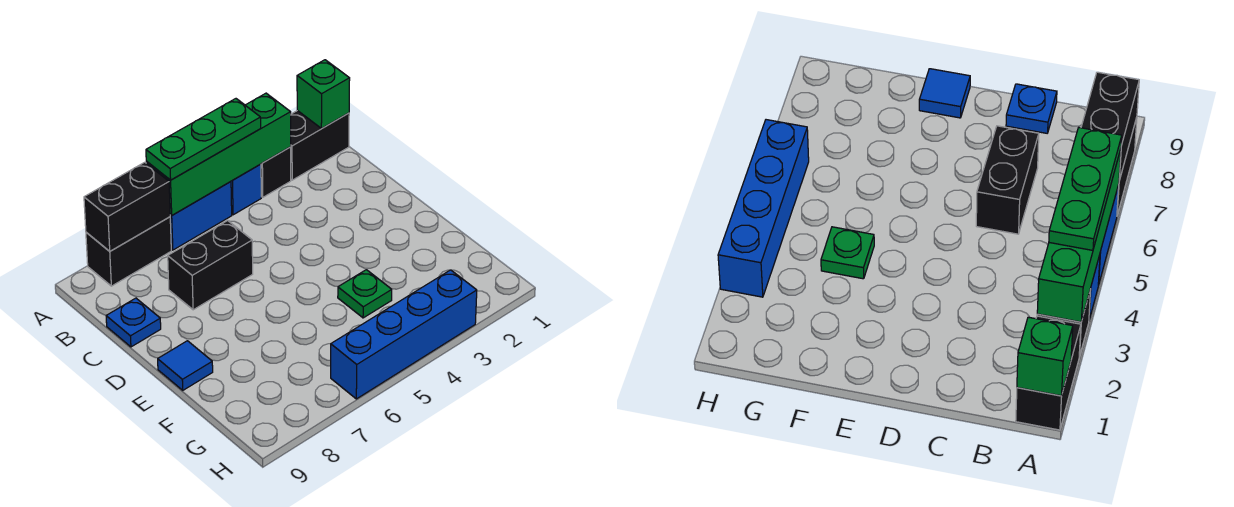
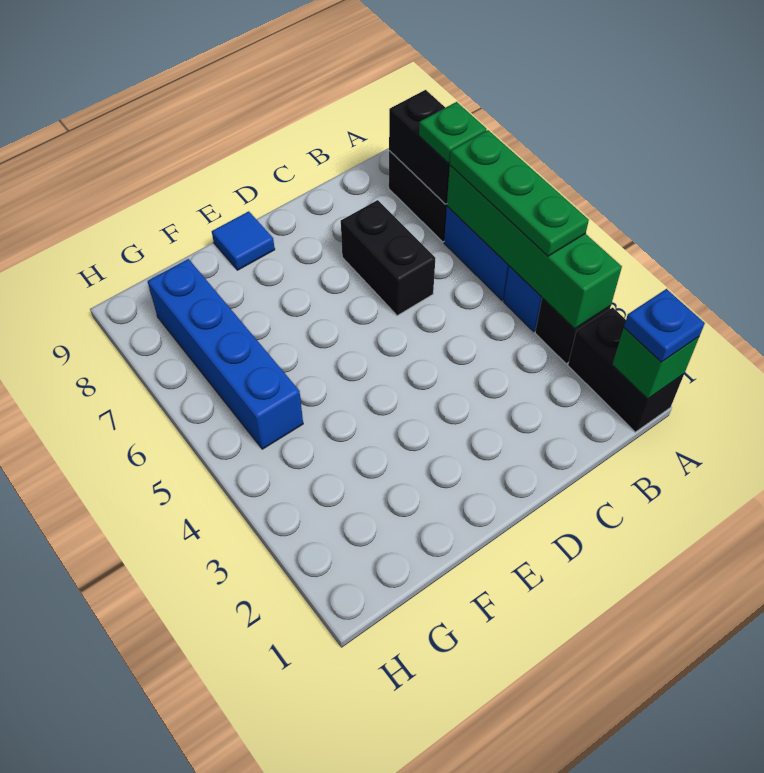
blue plate C9 level 1 -> blue plate A1 level 3
green plate F4 level 1 -> green plate A7 level 3
blue brick H3:H6 level 1 -> blue brick G5:G8 level 1

